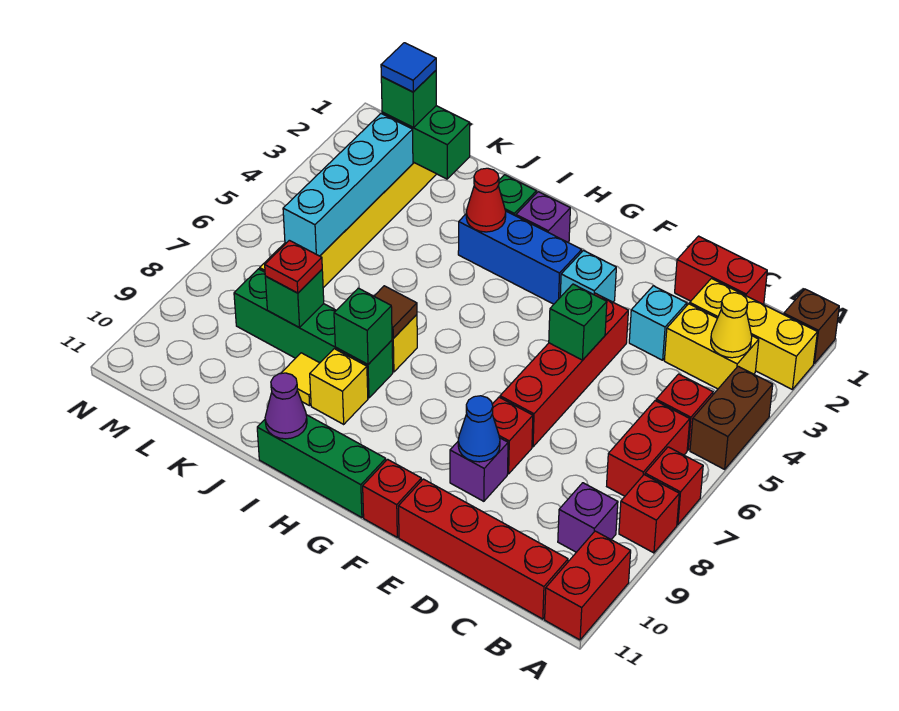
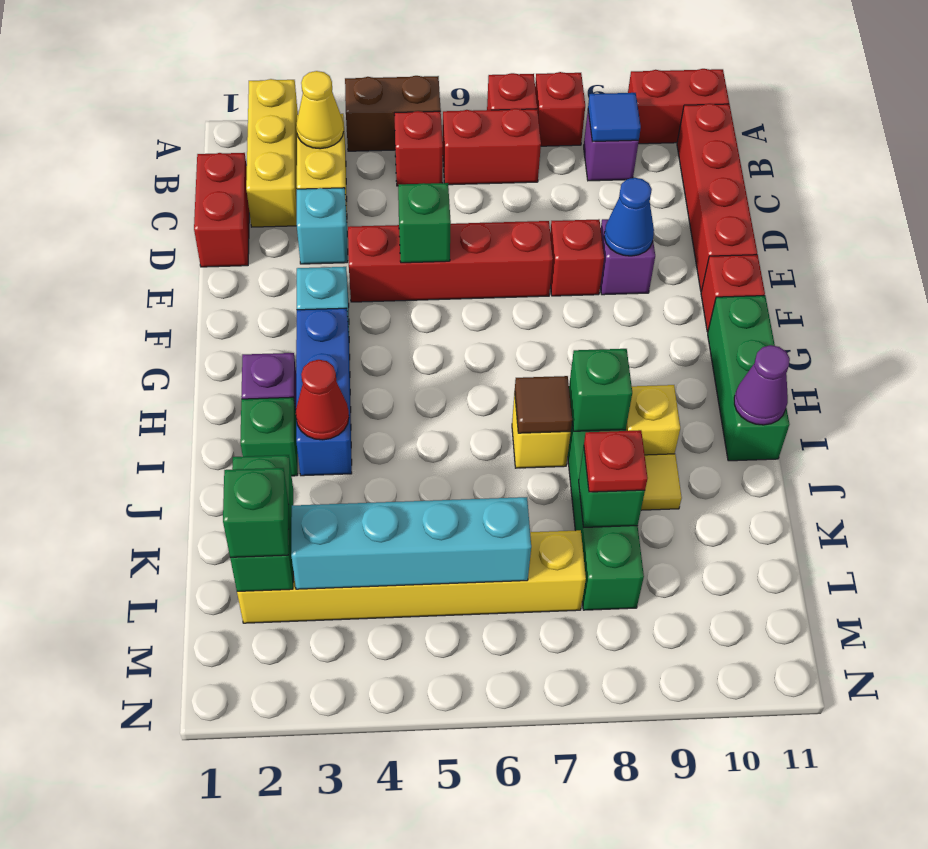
brown brick A1 level 1 -> none
blue tile L2 level 4 -> blue tile B9 level 2

